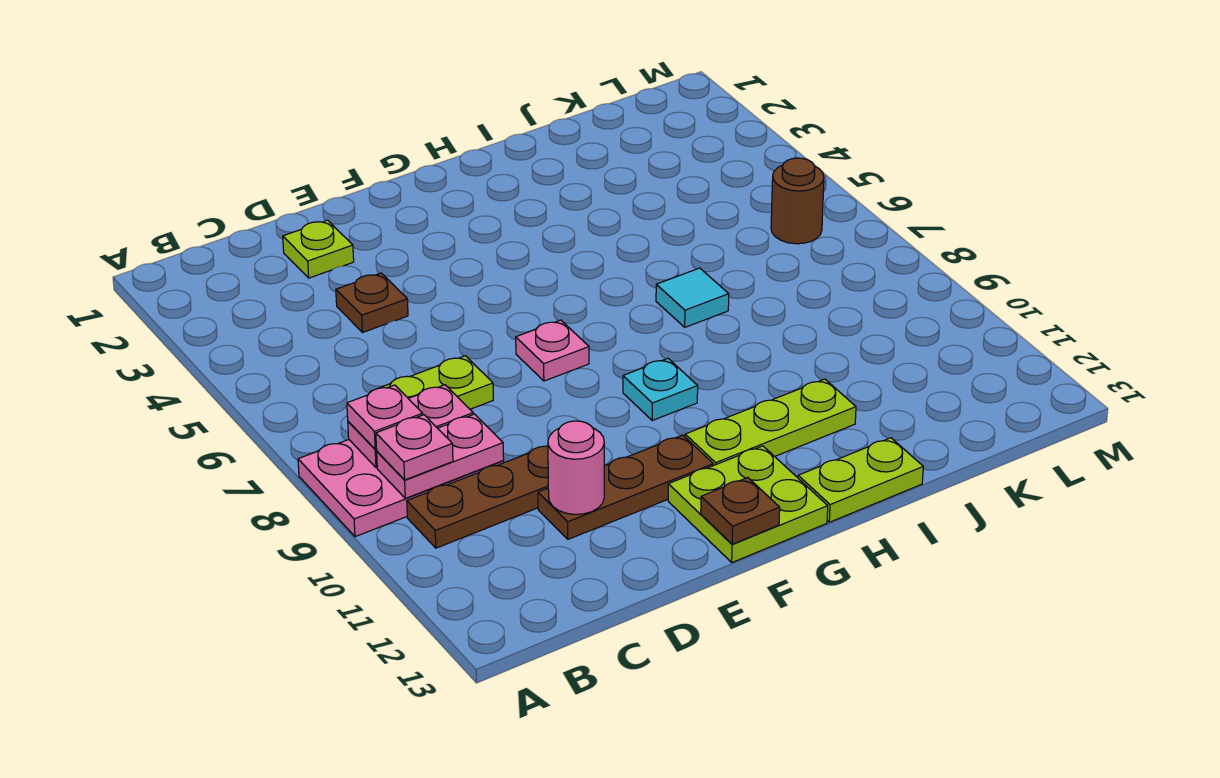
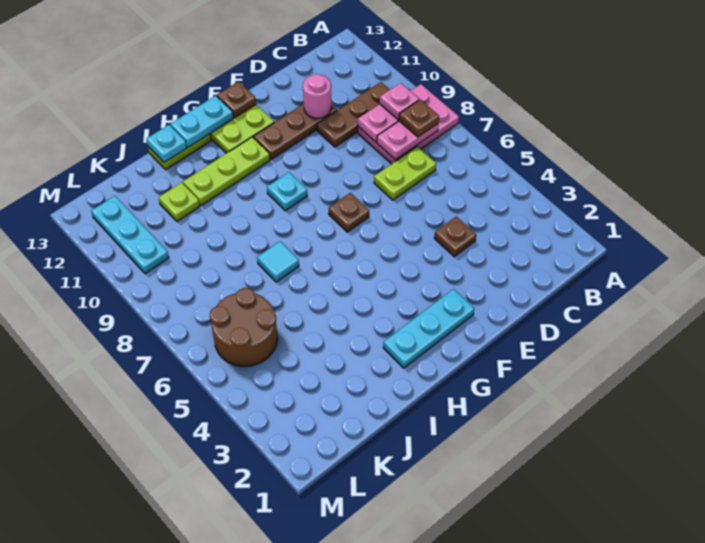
pink plate B8 level 3 -> brown plate B8 level 3
lime plate D2 level 1 -> lime plate J11 level 1
none -> cyan plate F2:H2 level 1
pink plate F7 level 1 -> brown plate F7 level 1
none -> cyan plate G13:H13 level 2
none -> cyan plate I13 level 2
brown round brick L6 level 1 -> brown round brick K5:L6 level 1
none -> cyan plate L10:L12 level 1

